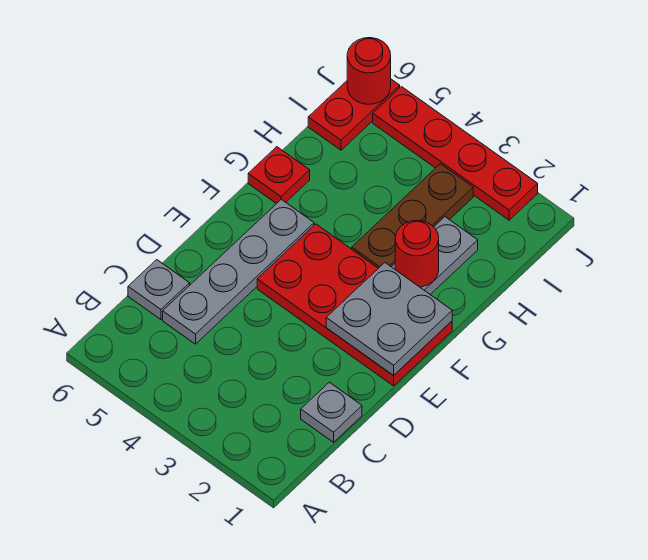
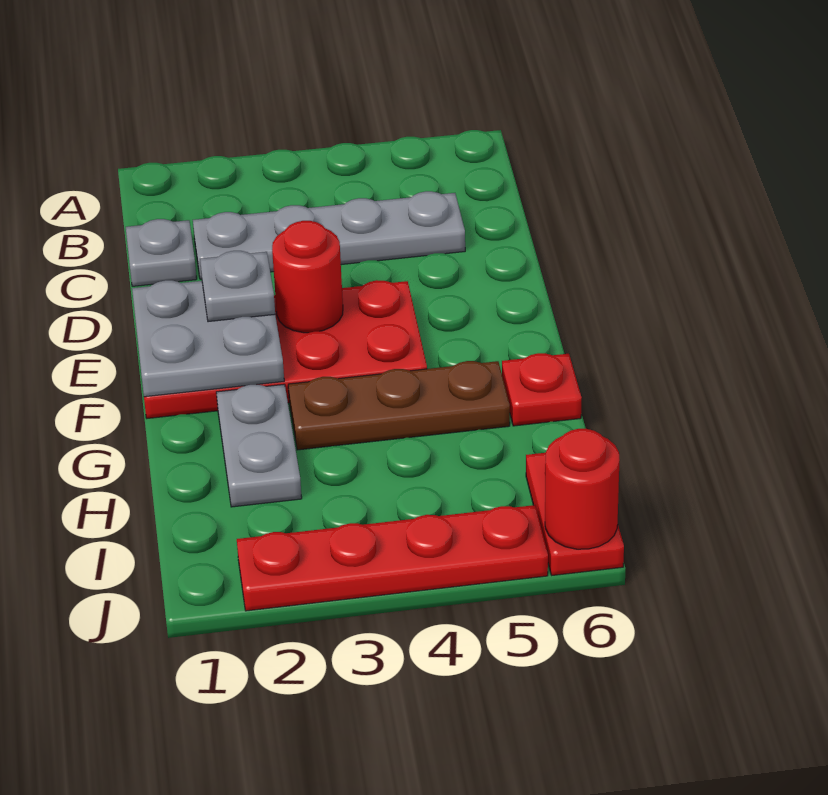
grey plate C5:F5 level 1 -> grey plate C2:C5 level 1
grey plate C6 level 1 -> grey plate E2 level 3
red round brick G2 level 2 -> red round brick E3 level 2
brown plate G3:I3 level 1 -> brown plate G3:G5 level 1

